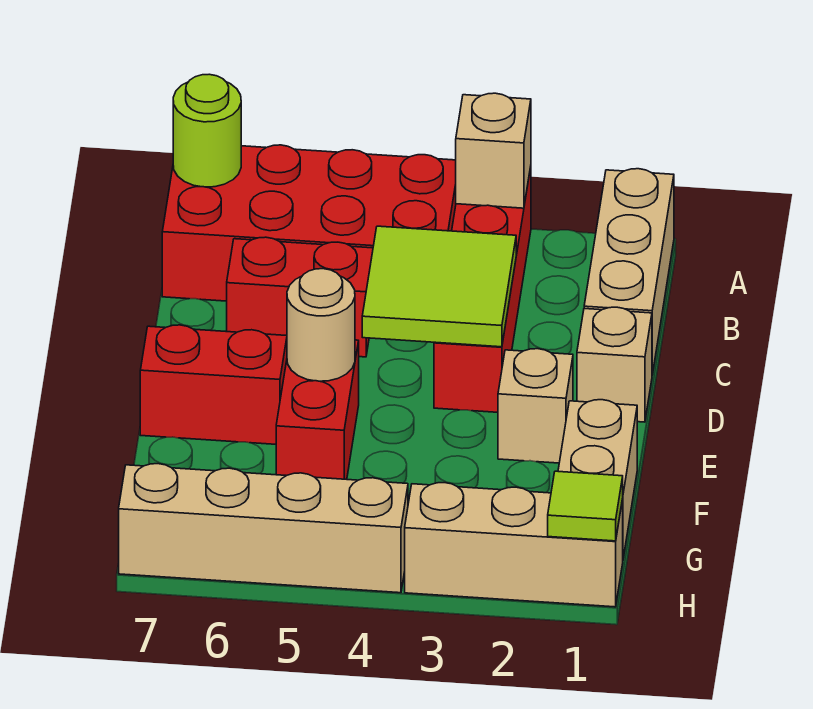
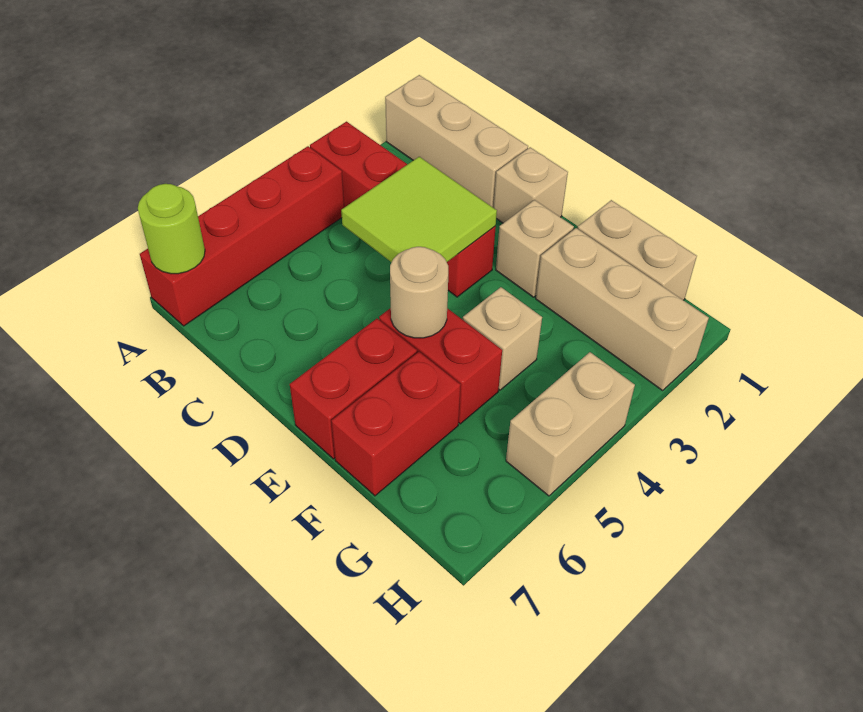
tan brick A3 level 2 -> tan brick F4 level 1
red brick A4:B7 level 1 -> red brick A4:A7 level 1
red brick C5:C6 level 1 -> red brick F6:F7 level 1
tan brick H1:H3 level 1 -> tan brick F2:H2 level 1
lime tile H1 level 2 -> none
tan brick H4:H7 level 1 -> tan brick H4:H5 level 1

